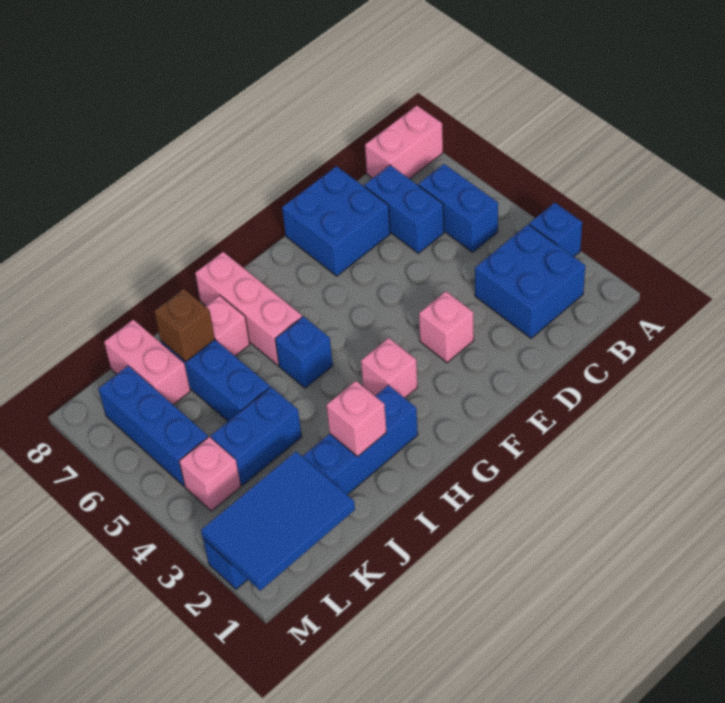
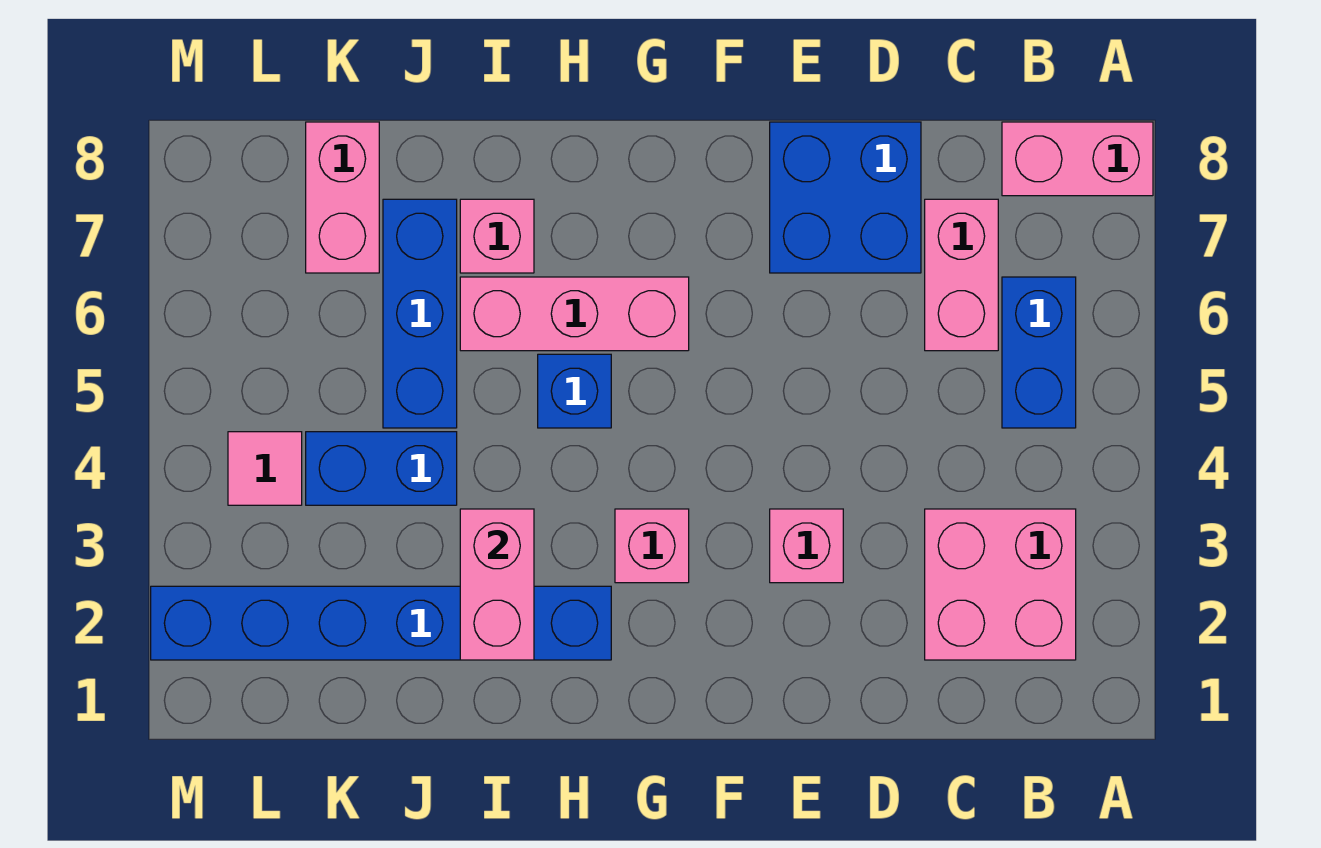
blue brick A3 level 1 -> none
blue brick B2:C3 level 1 -> pink brick B2:C3 level 1
blue brick C6:C7 level 1 -> pink brick C6:C7 level 1
pink brick H6:H8 level 1 -> pink brick G6:I6 level 1
pink brick I2 level 2 -> pink brick I2:I3 level 2
brown brick J7 level 2 -> none
blue tile K1:M2 level 2 -> none
pink brick L4 level 1 -> pink tile L4 level 1
blue brick L5:L7 level 1 -> none

